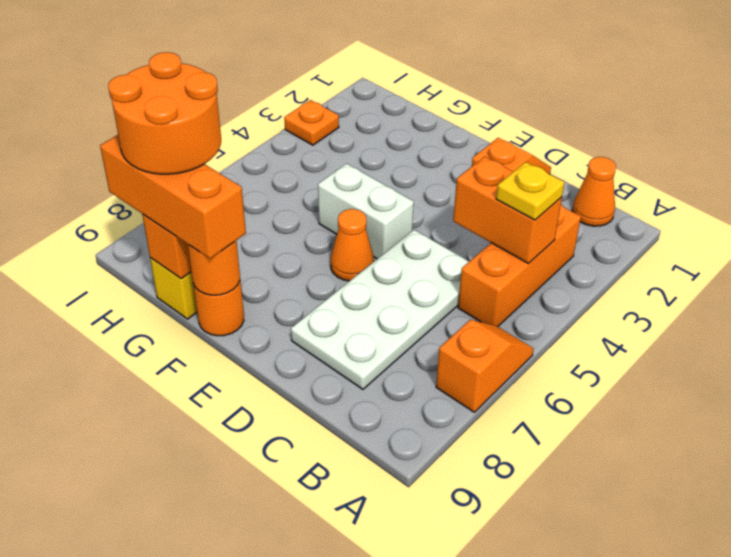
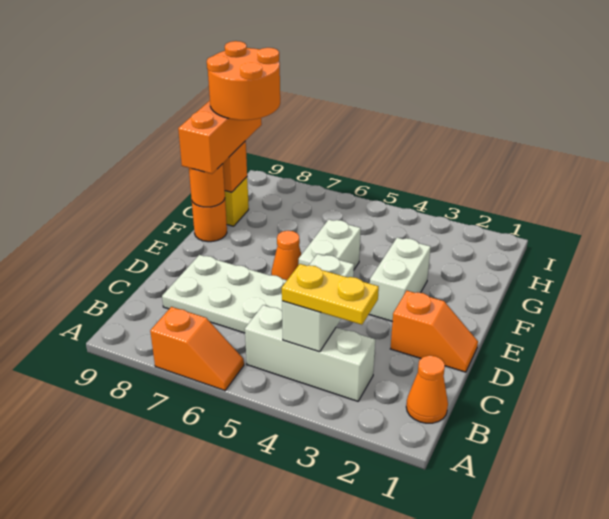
orange brick B3:B5 level 1 -> white brick B3:B5 level 1
orange brick B4:C4 level 2 -> white brick B4:C4 level 2
yellow plate B4 level 3 -> yellow plate B3:B4 level 3
none -> white brick E3:F3 level 1
orange plate I3 level 1 -> none

